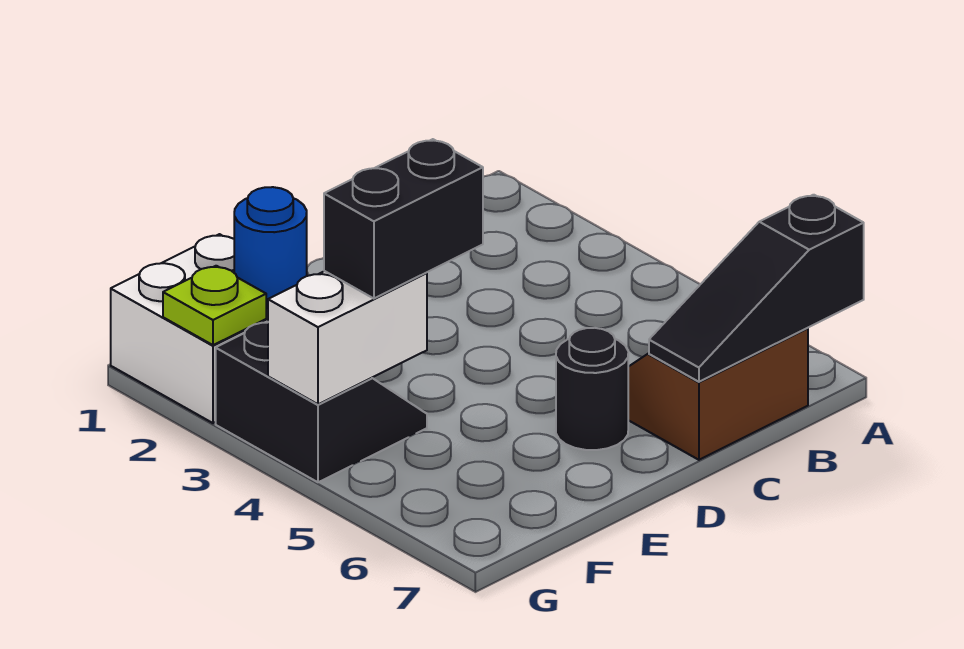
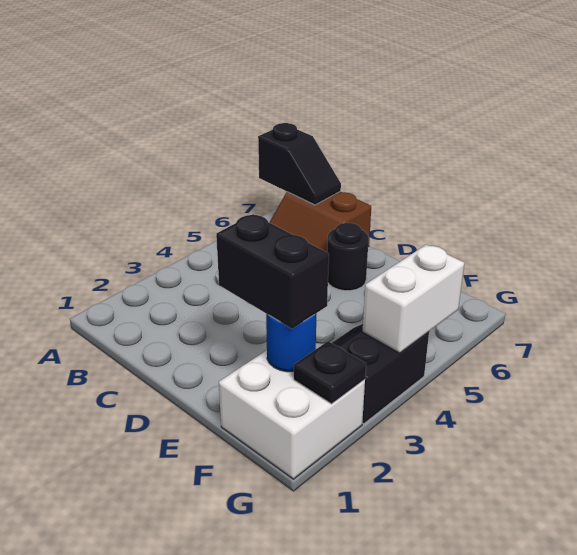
black slope A7:C7 level 2 top A -> black slope A7:B7 level 2 top A
black brick E4:F4 level 3 -> black brick E2:F2 level 3
white brick F4:G4 level 2 -> white brick G4:G5 level 2
lime plate G2 level 2 -> black plate G2 level 2

